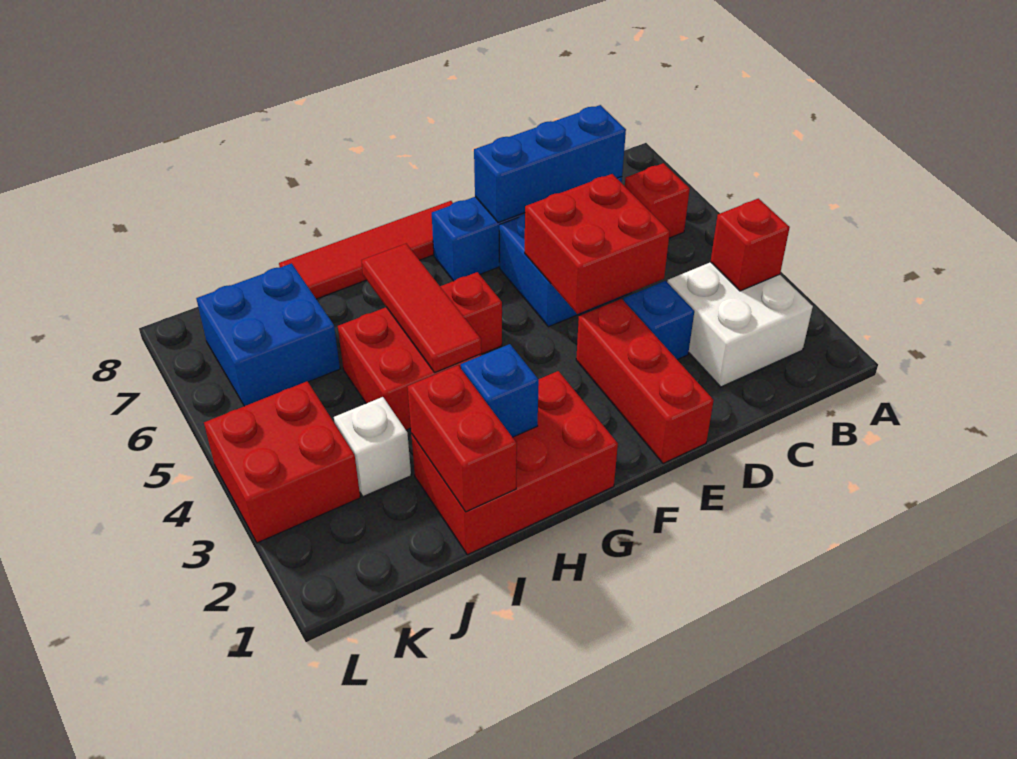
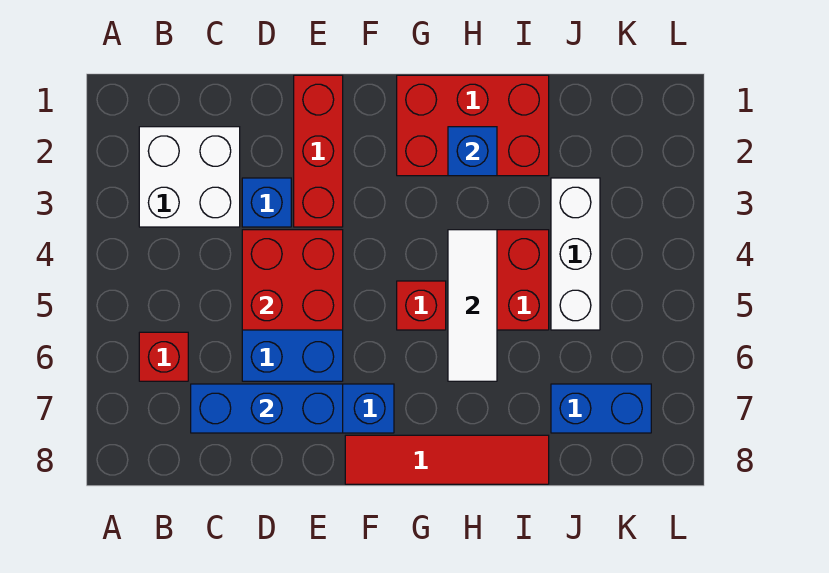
red brick B3 level 2 -> none
red tile H4:H6 level 2 -> white tile H4:H6 level 2
red brick I1:I2 level 2 -> none
white brick J3 level 1 -> white brick J3:J5 level 1
blue brick J6:K7 level 1 -> blue brick J7:K7 level 1
red brick K3:L4 level 1 -> none

